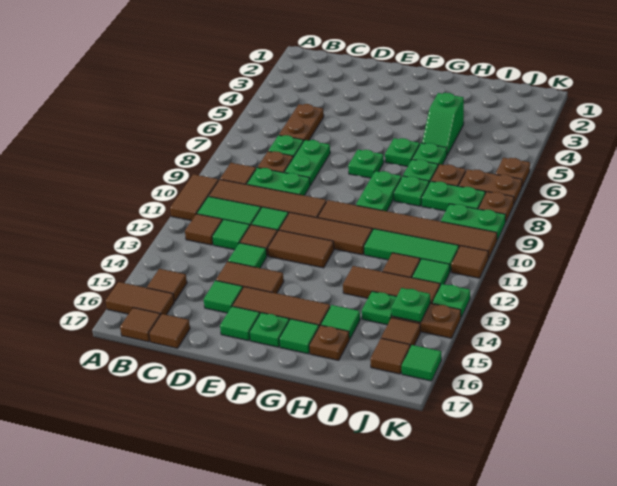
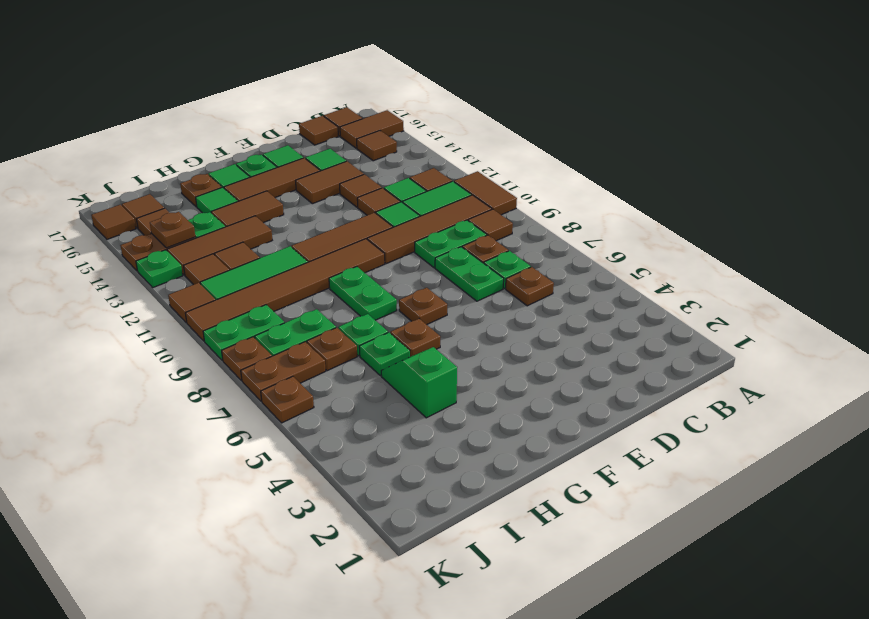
brown plate C5:C6 level 1 -> brown plate C6 level 1
green tile D13 level 1 -> brown tile D13 level 1
brown tile E12:F12 level 1 -> brown tile G14:H14 level 1
green plate F7 level 1 -> brown plate F7 level 1
green plate G6 level 1 -> brown plate G6 level 1
green plate H8 level 1 -> none
green tile J12 level 1 -> brown tile J12 level 1
green plate J14 level 2 -> brown plate J14 level 2
green tile K16 level 1 -> brown tile K16 level 1

